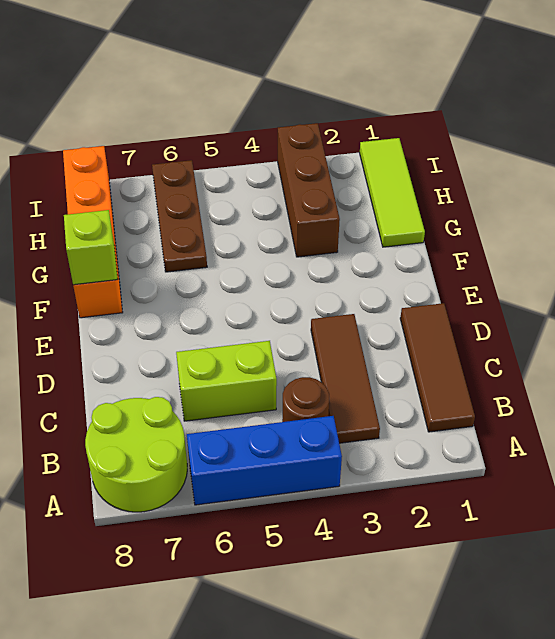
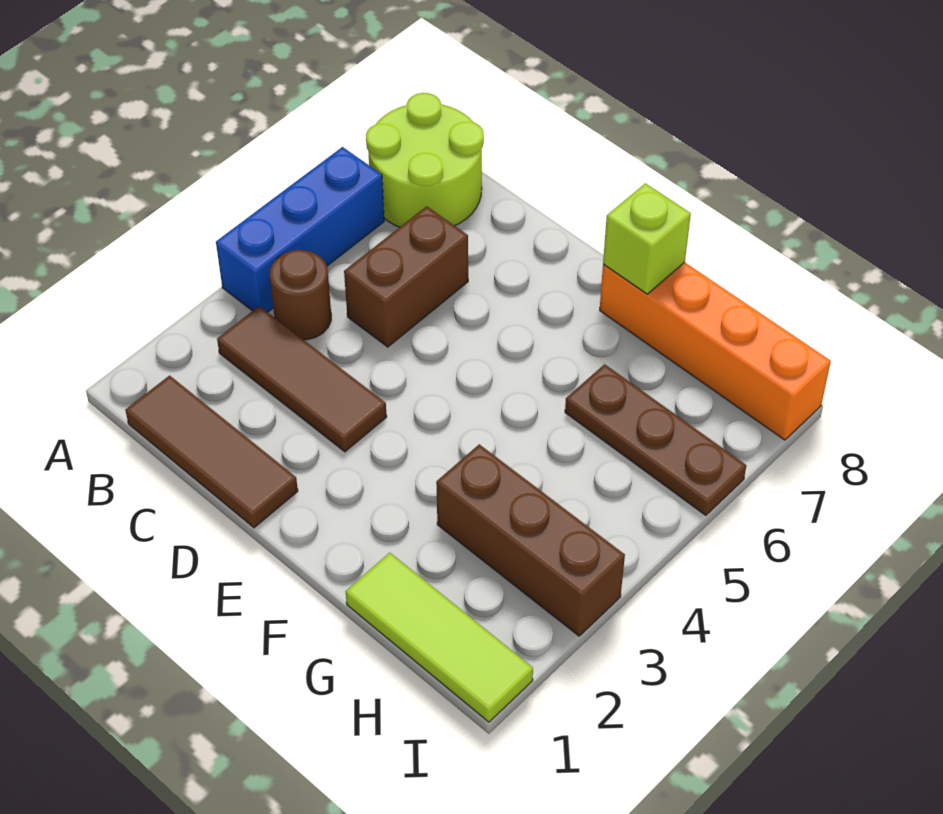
lime brick C5:C6 level 1 -> brown brick C5:C6 level 1

